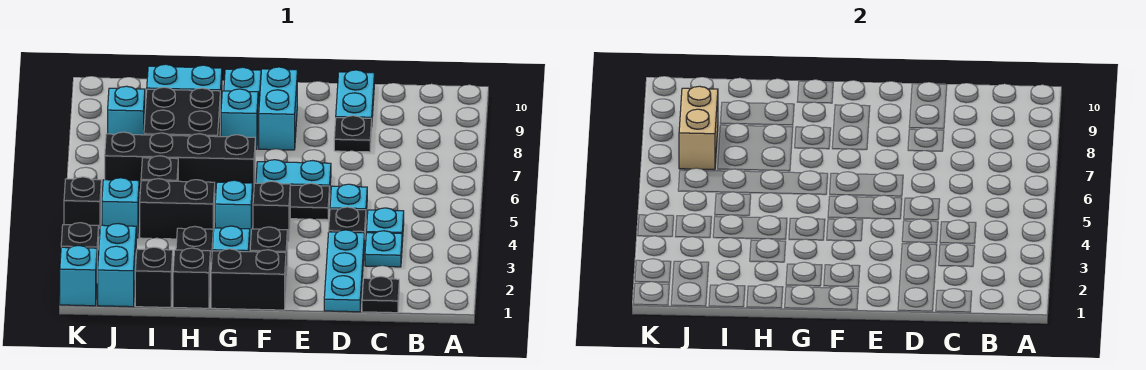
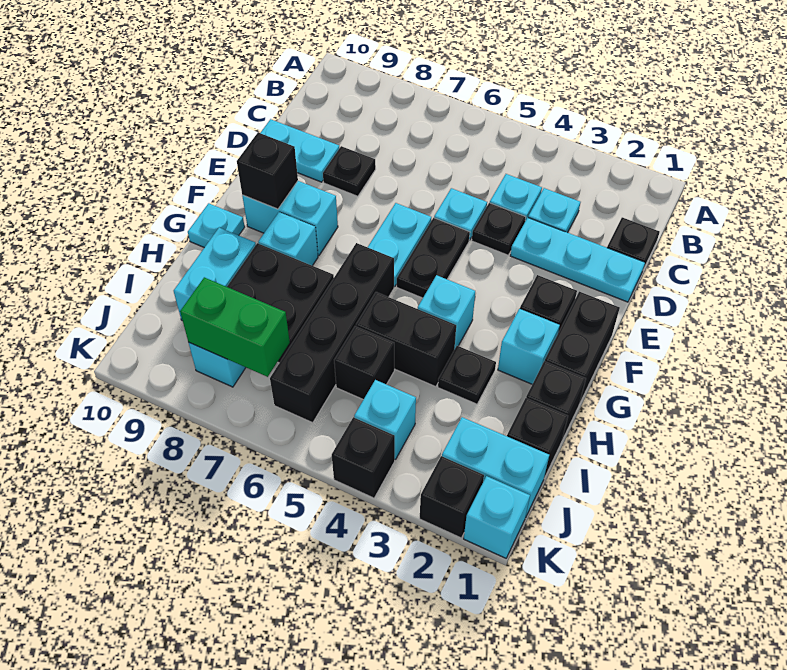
black brick F4 level 1 -> black brick F9 level 2
black brick H4:I4 level 1 -> black brick H4:H5 level 1
tan brick J7:J8 level 2 -> green brick J7:J8 level 2

